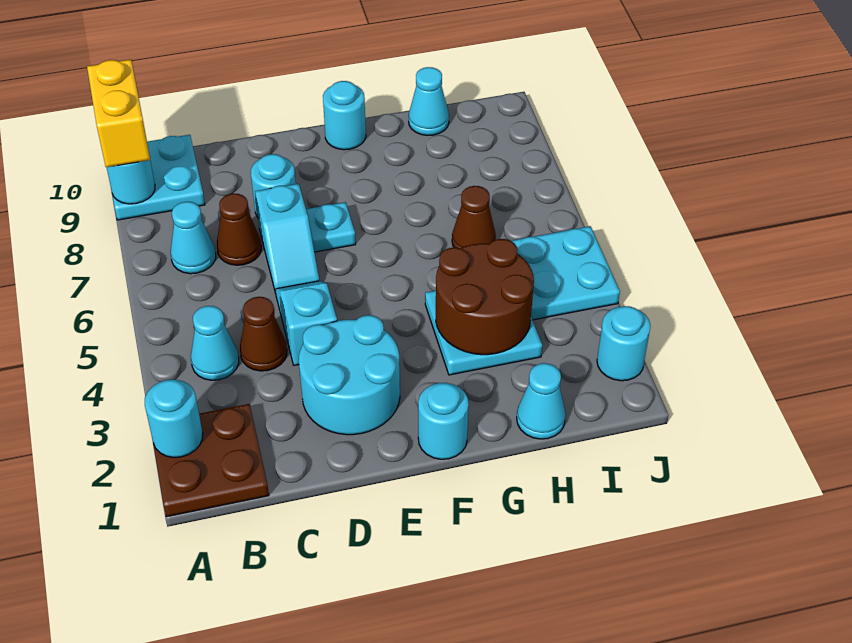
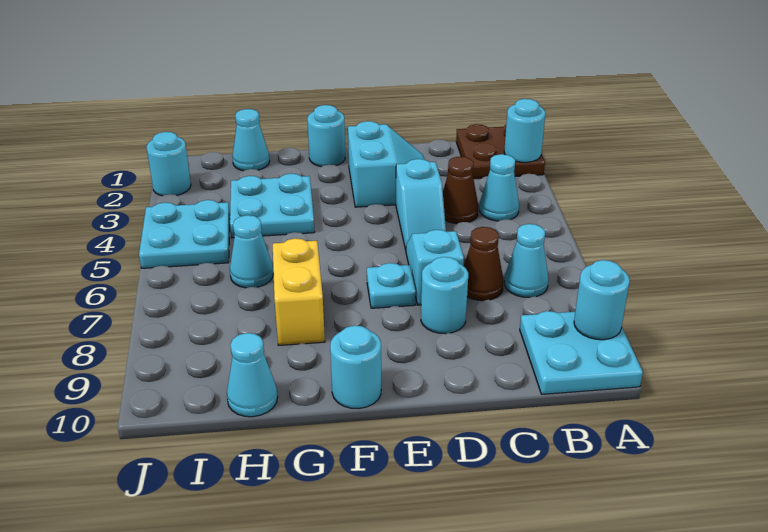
yellow brick A9:A10 level 3 -> yellow brick G7:G8 level 1
cyan round brick D2:E3 level 1 -> cyan slope D2:E3 level 1 top E
brown round brick G3:H4 level 2 -> none
brown cone H6 level 1 -> cyan cone H6 level 1

